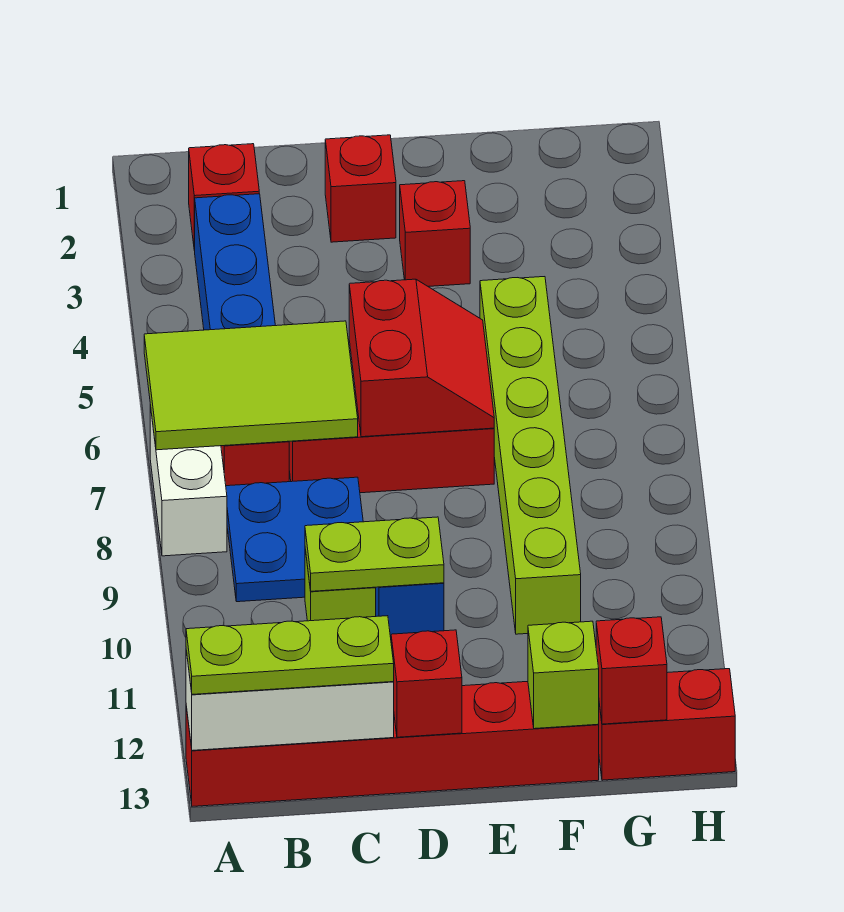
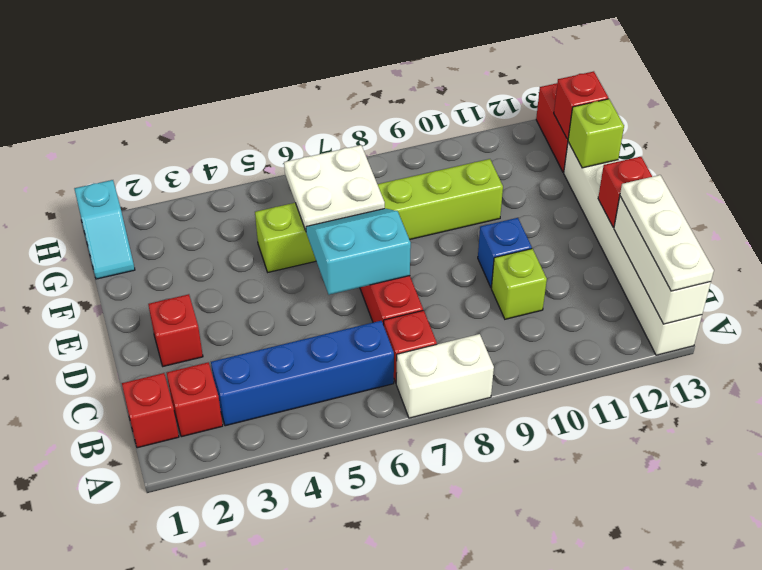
lime tile A6:C7 level 2 -> none
red brick A13:F13 level 1 -> white brick A13:F13 level 1
lime plate A13:C13 level 3 -> white plate A13:C13 level 3
blue plate B8:C9 level 1 -> none
lime plate C10:D10 level 2 -> none
red slope D6:E7 level 2 top D -> cyan slope D6:E7 level 2 top D
red brick E3 level 1 -> red brick B1 level 1
none -> white plate F6:G7 level 2
none -> cyan slope G1:H1 level 1 top H

